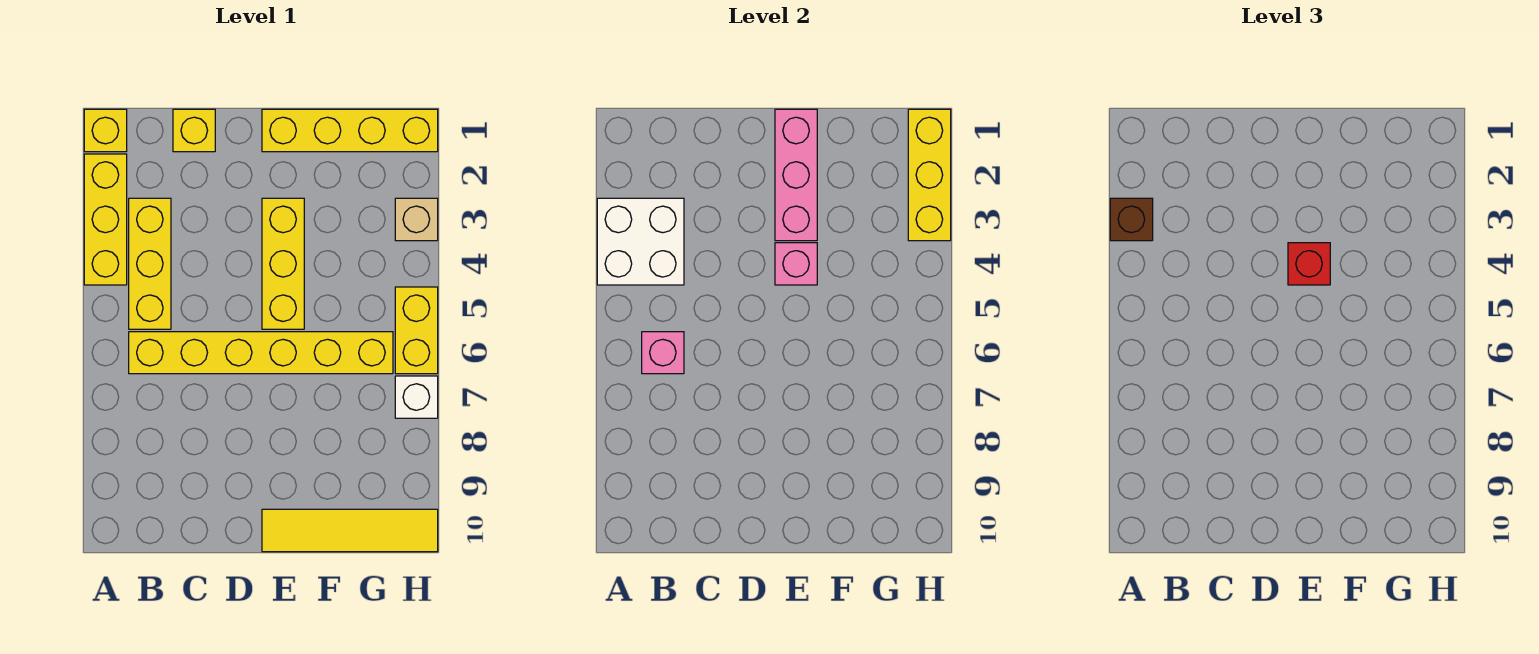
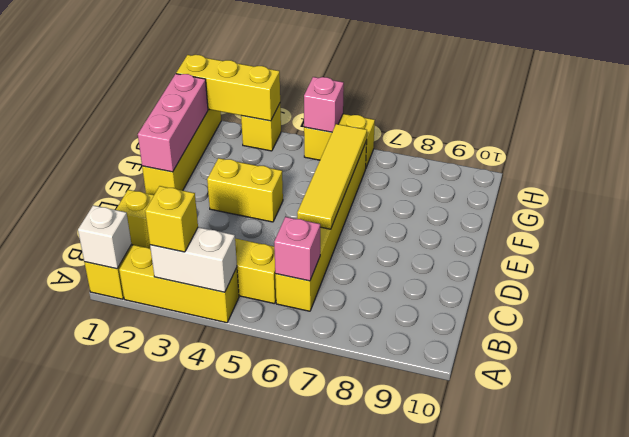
white brick A3:B4 level 2 -> white brick A3:A4 level 2
brown brick A3 level 3 -> yellow brick A3 level 3
pink brick E1:E3 level 2 -> pink brick E1:G1 level 2
yellow brick E3:E5 level 1 -> yellow brick E3:E4 level 1
pink brick E4 level 2 -> pink brick H5 level 2
red brick E4 level 3 -> none
yellow tile E10:H10 level 1 -> yellow tile D6:G6 level 2
tan brick H3 level 1 -> yellow brick H3 level 1
white brick H7 level 1 -> white brick A1 level 2

